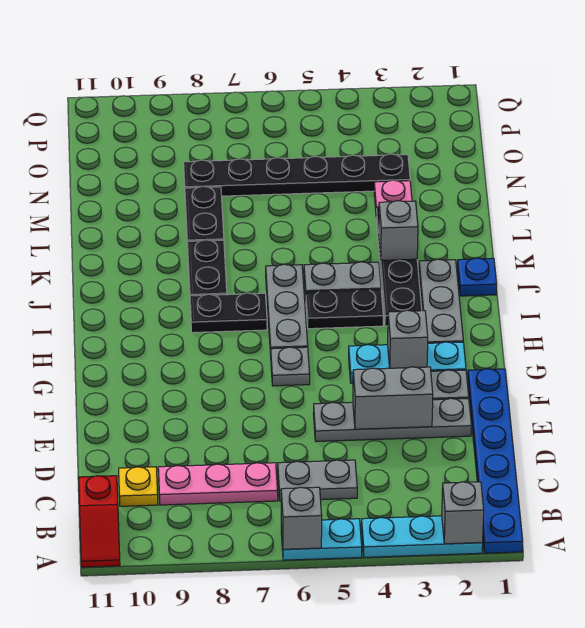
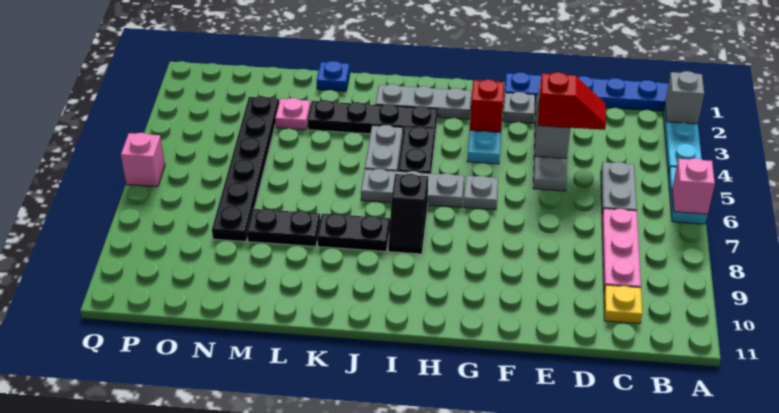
grey brick A6 level 2 -> pink brick A6 level 2
red slope A11:B11 level 1 top B -> red slope D4:E4 level 3 top E
grey brick G3 level 2 -> red brick G3 level 2
black plate I7:I8 level 1 -> black slope I7:I8 level 1 top 7
blue plate J1 level 1 -> blue plate L1 level 1
grey brick K3 level 2 -> none
none -> pink brick Q6 level 1

